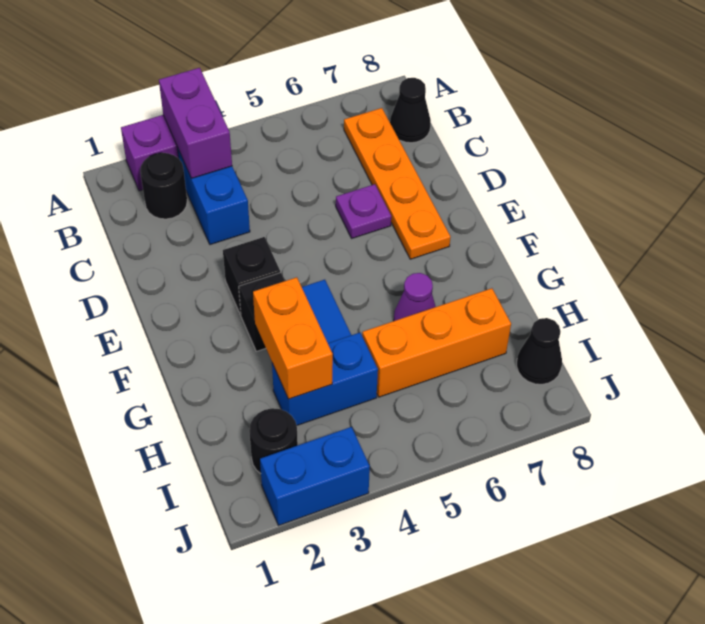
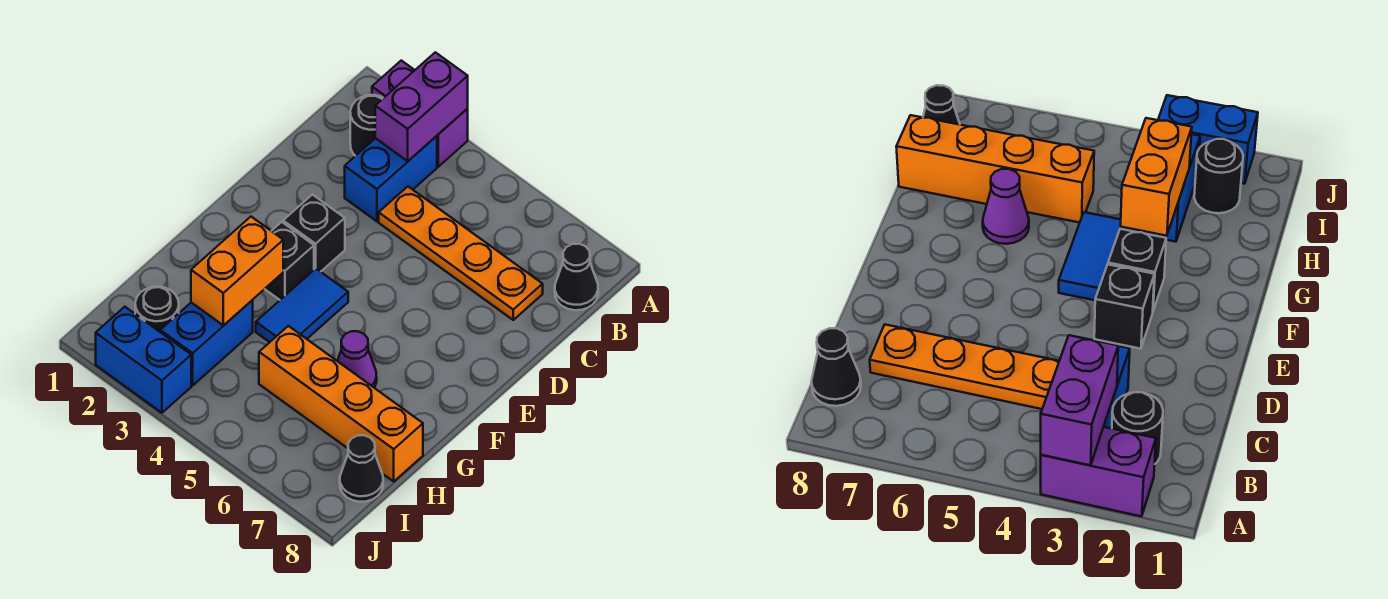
orange plate B7:E7 level 1 -> orange plate C4:C7 level 1
purple plate D6 level 1 -> none
blue brick H3:H4 level 1 -> blue brick H3:I3 level 1
orange brick H5:H7 level 1 -> orange brick H5:H8 level 1

